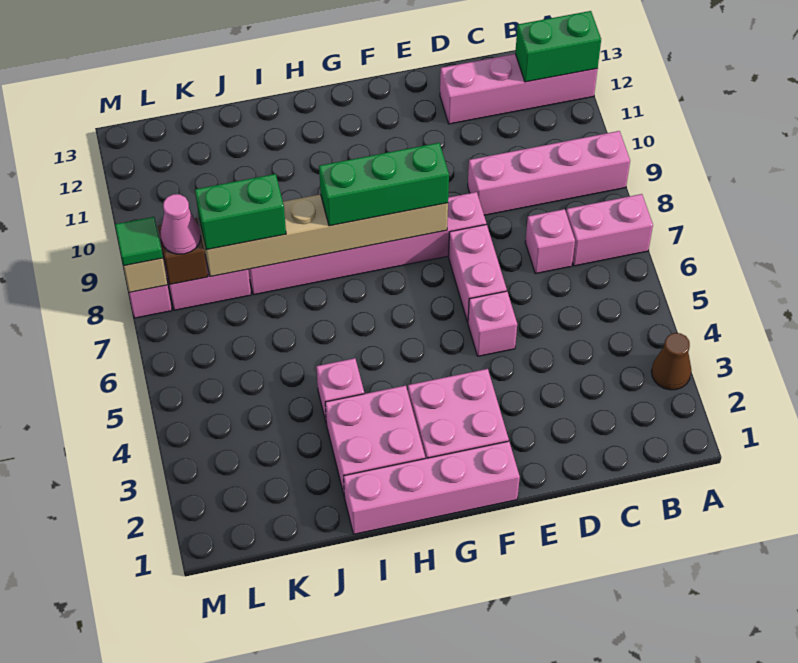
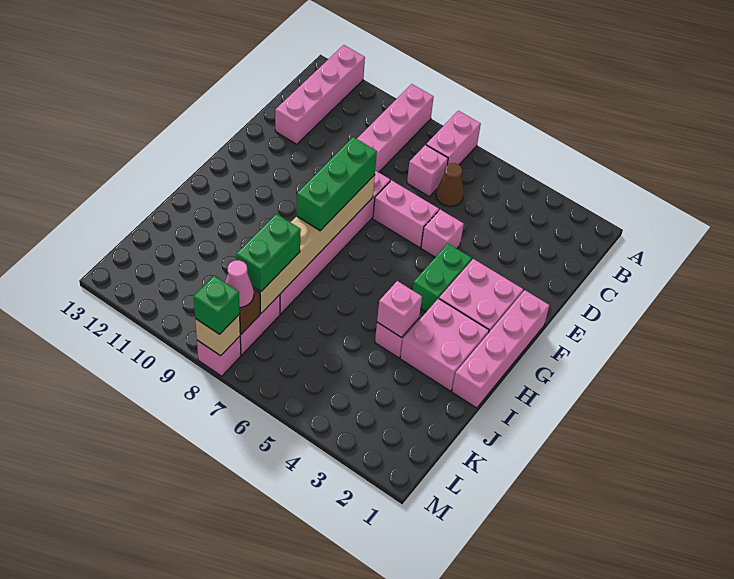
brown cone A3 level 1 -> brown cone C6 level 1
green brick A12:B12 level 2 -> green brick F4:G4 level 1
none -> pink brick I4 level 2
green tile M8 level 3 -> green brick M8 level 3

